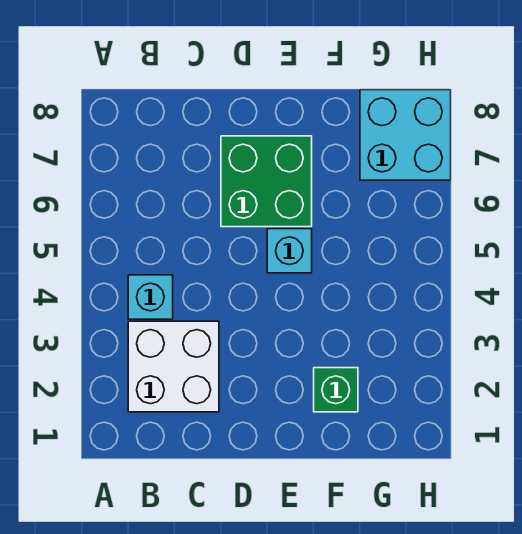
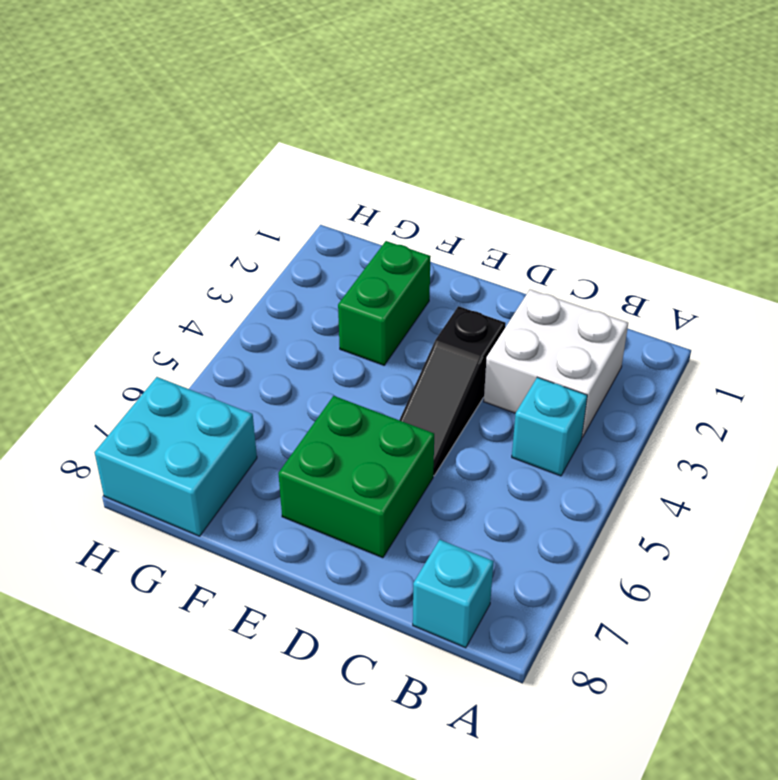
none -> black slope D3:D5 level 1 top 3
cyan brick E5 level 1 -> cyan brick B8 level 1
green brick F2 level 1 -> green brick F2:F3 level 1

